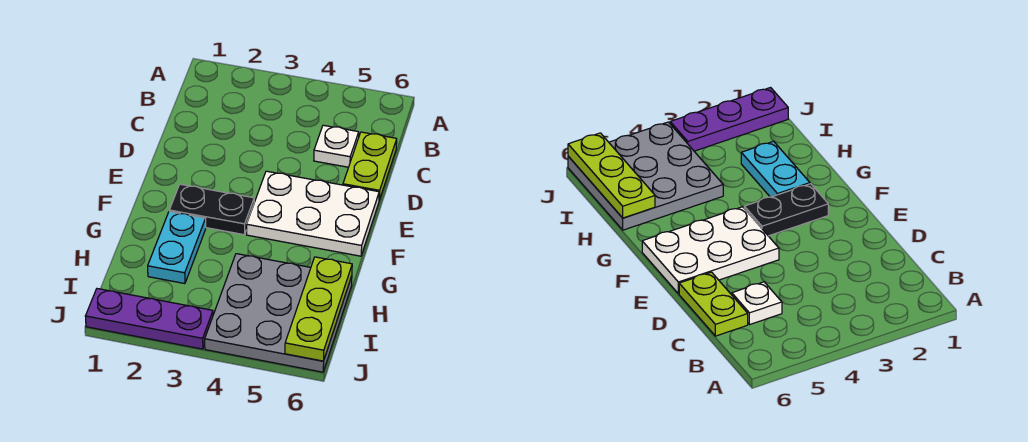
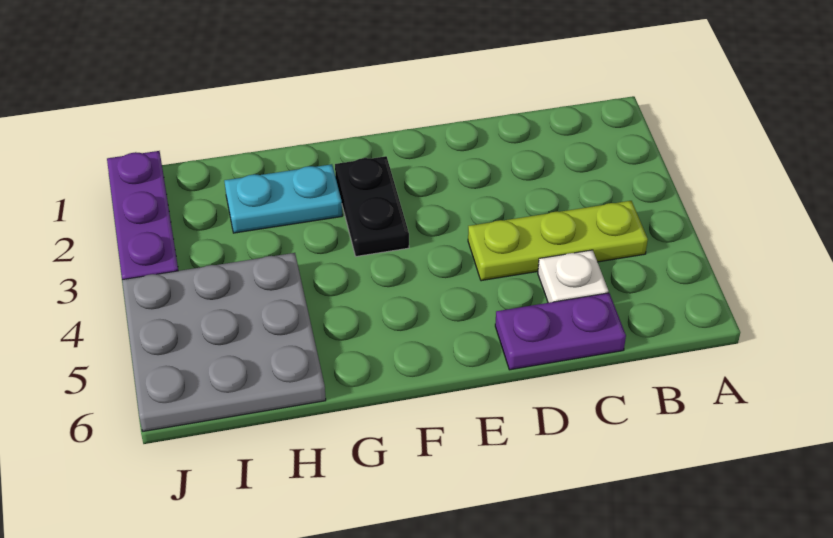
lime plate C6:D6 level 1 -> purple plate C6:D6 level 1
white plate E4:F6 level 1 -> none
lime plate H6:J6 level 2 -> lime plate B4:D4 level 1

